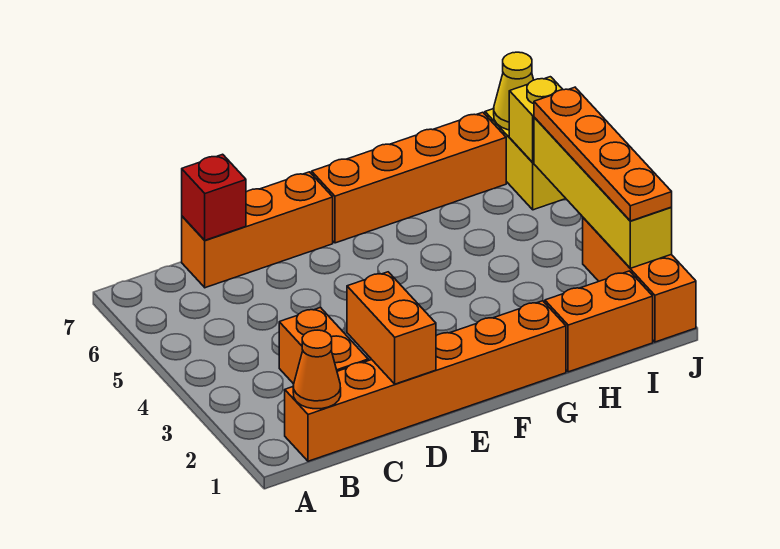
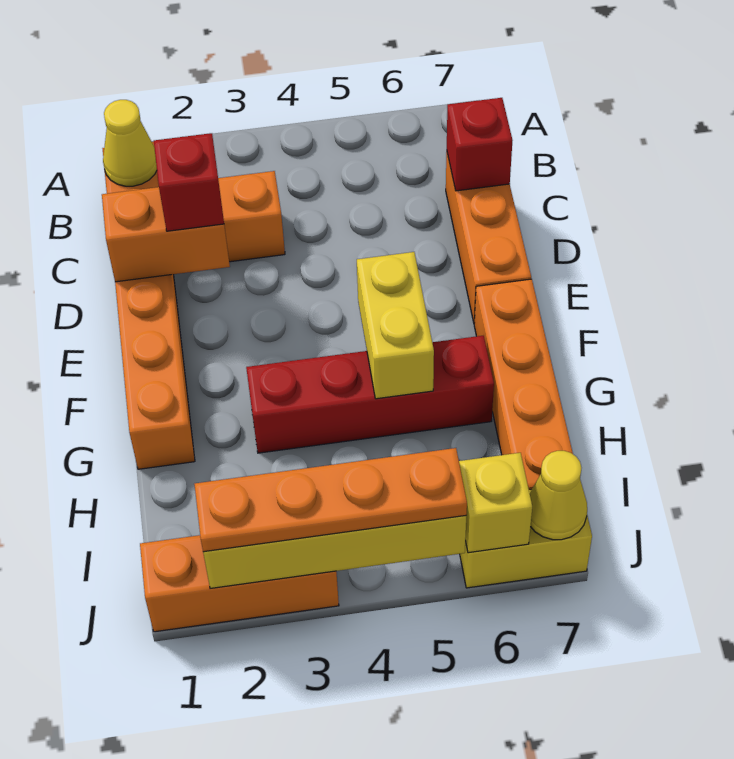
orange cone B1 level 2 -> yellow cone B1 level 2
none -> red brick D2 level 3
none -> yellow brick F5:G5 level 2
none -> red brick G3:G6 level 1
orange brick H1:I1 level 1 -> none

